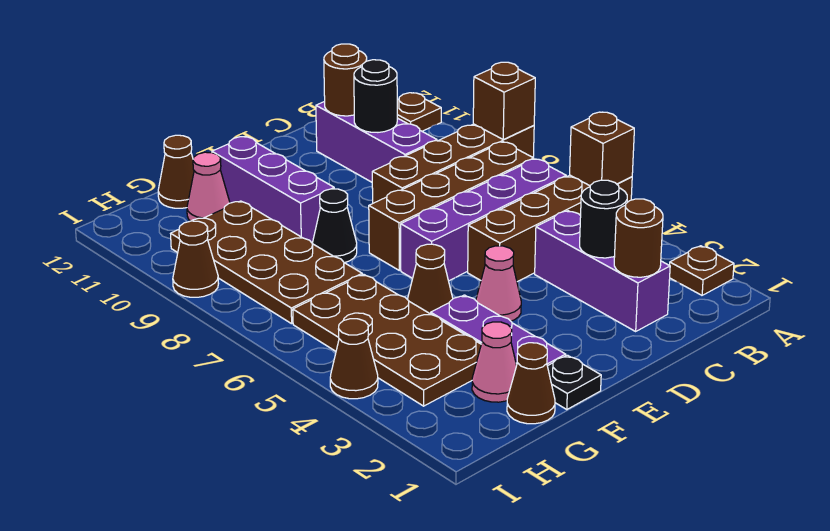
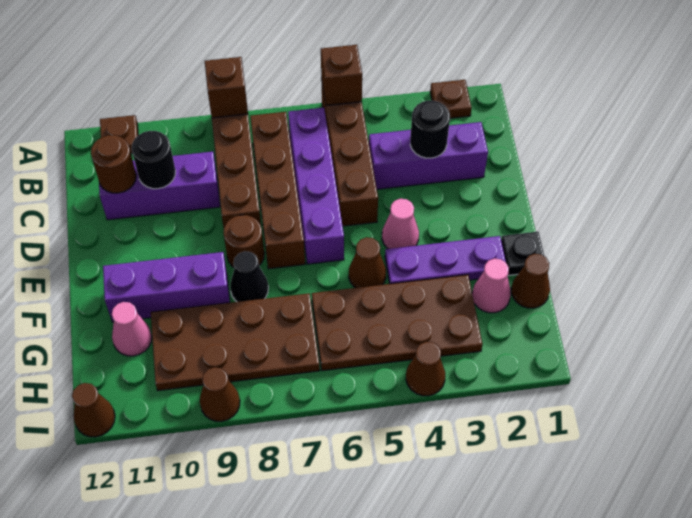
brown round brick C2 level 2 -> brown round brick E8 level 1
brown cone G12 level 1 -> brown cone I12 level 1

